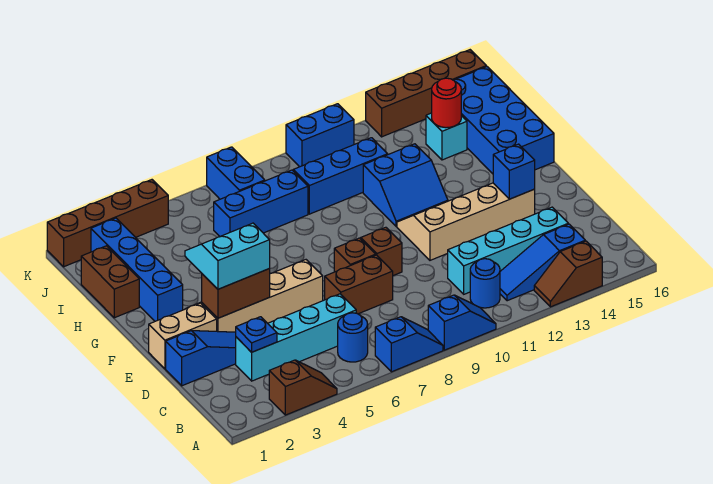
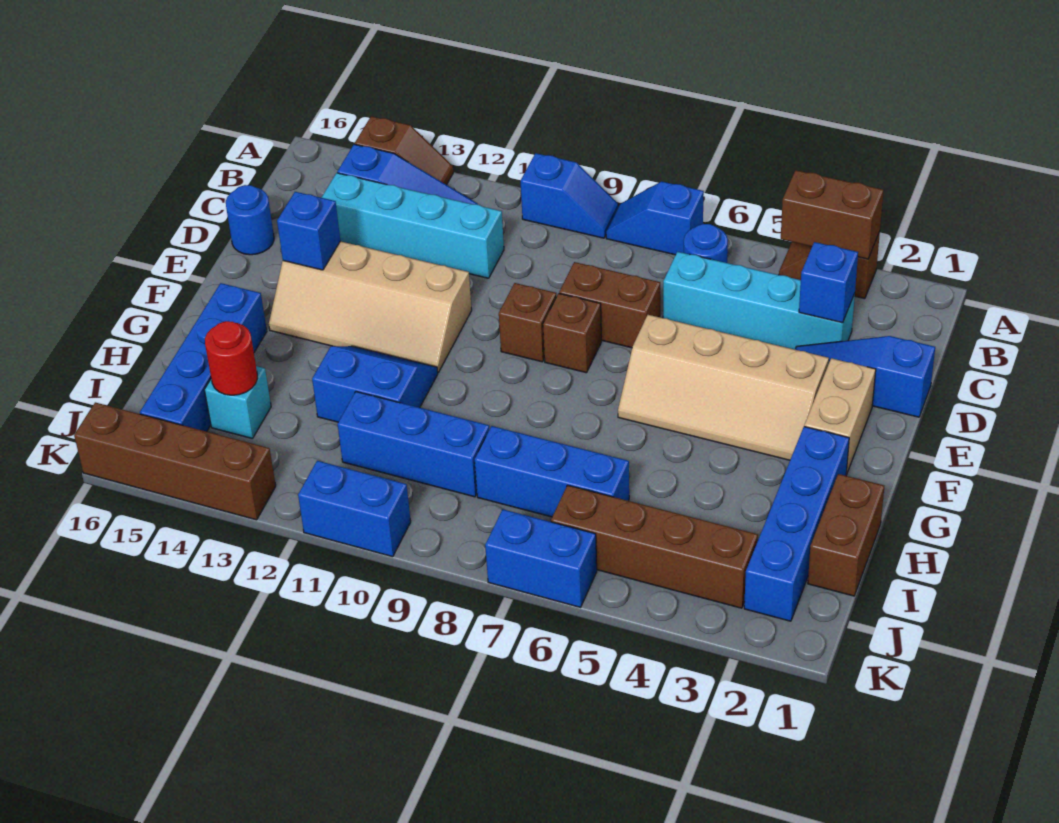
blue slope A9:A10 level 1 top 9 -> blue slope A9:A10 level 1 top 10
blue round brick B11 level 1 -> blue round brick D16 level 1
blue plate C3 level 2 -> blue brick C3 level 2
tan brick E1:E2 level 1 -> tan brick E2:F2 level 1
brown brick E3:E4 level 2 -> brown brick A3:A4 level 2
cyan slope E3:F4 level 3 top E -> none
blue brick G15:J16 level 1 -> blue brick G15:J15 level 1
blue brick J7:K7 level 1 -> blue brick K6:K7 level 1
brown brick K1:K4 level 1 -> brown brick J3:J6 level 1

